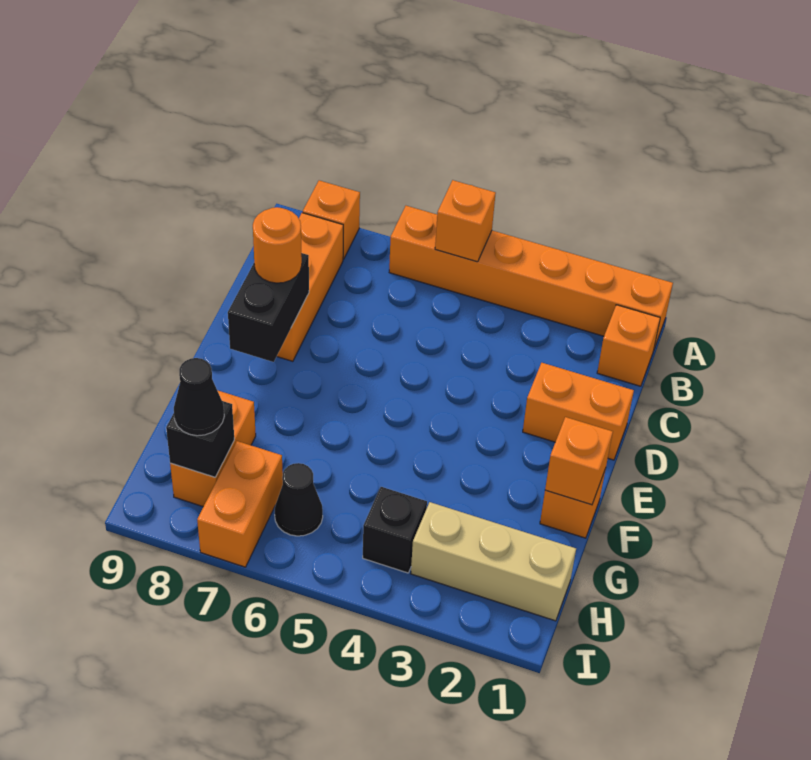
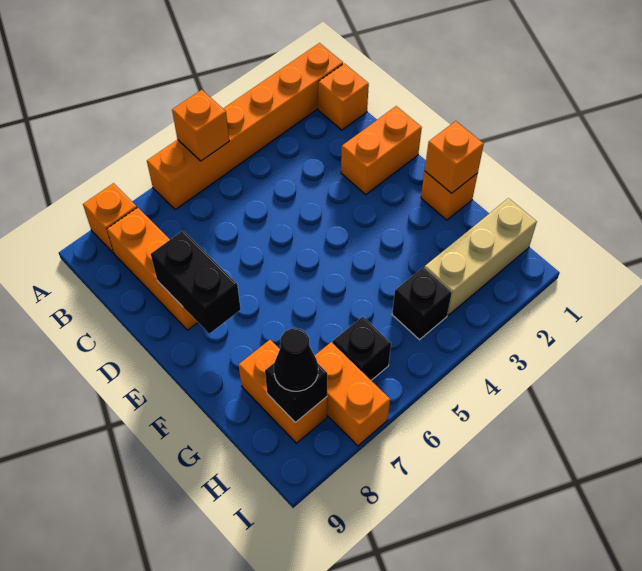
orange round brick D8 level 3 -> none
black cone H6 level 1 -> black brick H6 level 1

